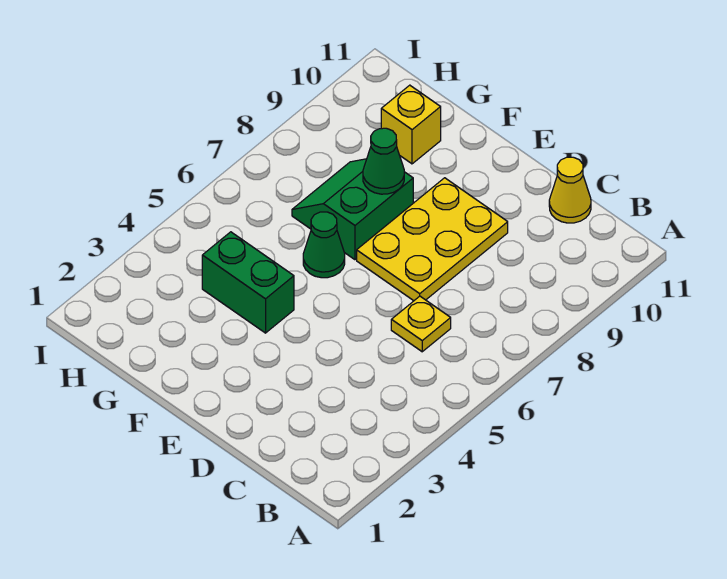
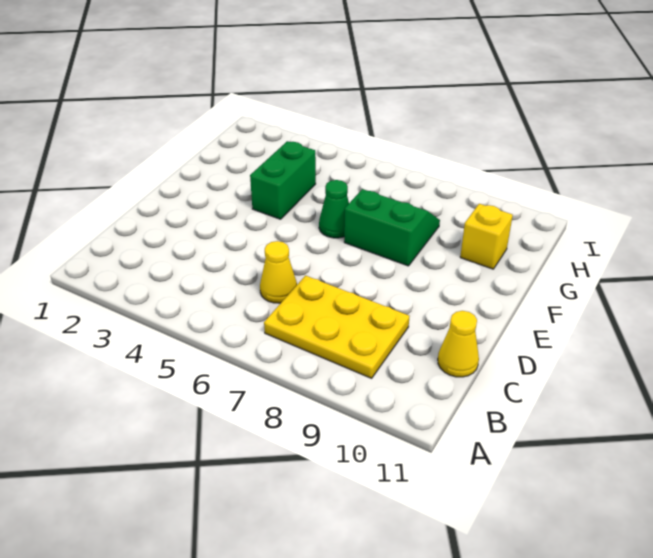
yellow plate C6 level 1 -> yellow cone C6 level 1
yellow plate D7:E9 level 1 -> yellow plate B7:C9 level 1
green cone F8 level 2 -> none

